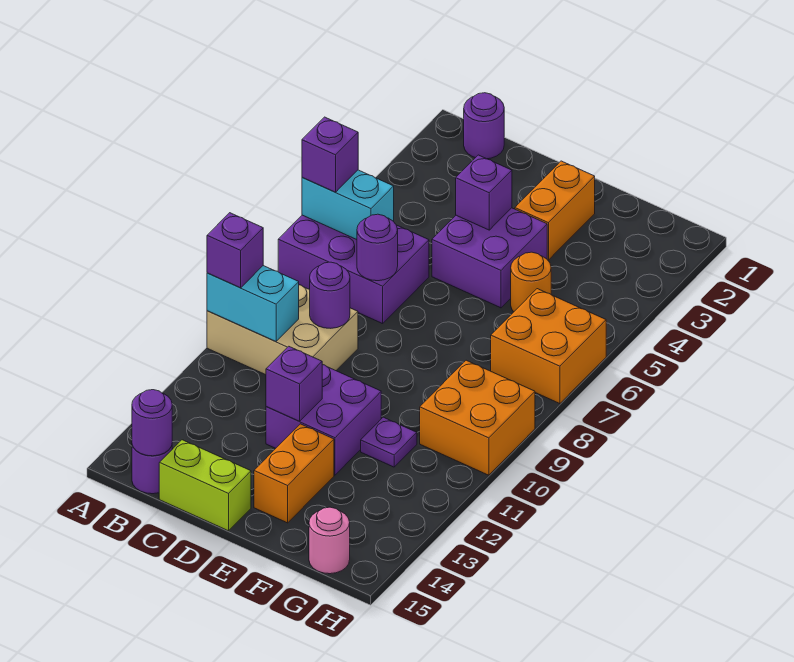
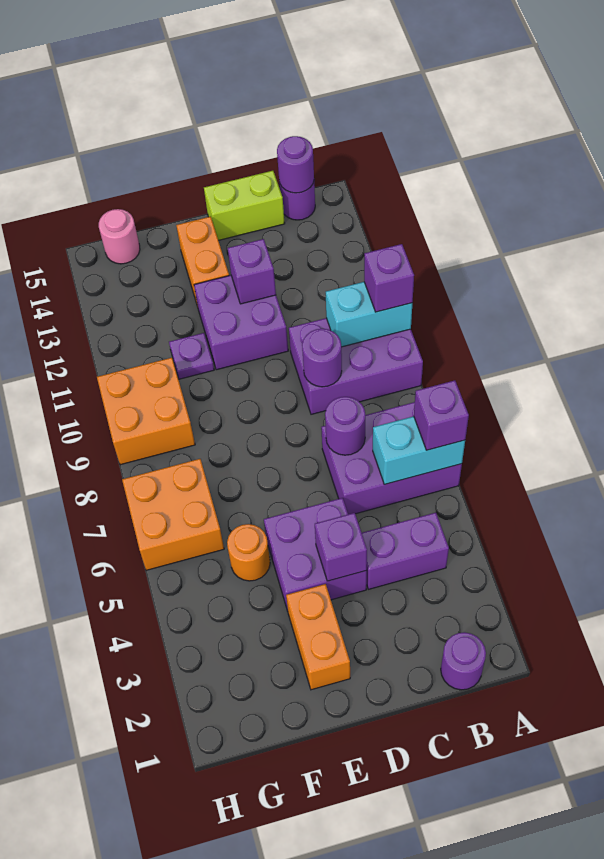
tan brick A9:C10 level 1 -> purple brick A9:C10 level 1
none -> purple brick B4:C4 level 1

